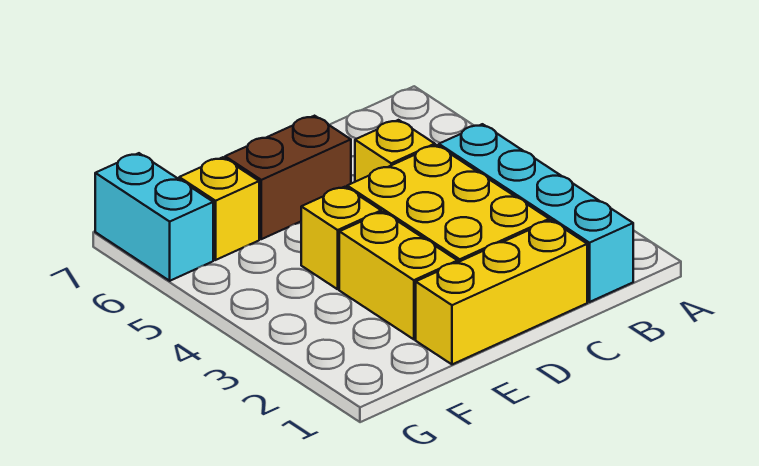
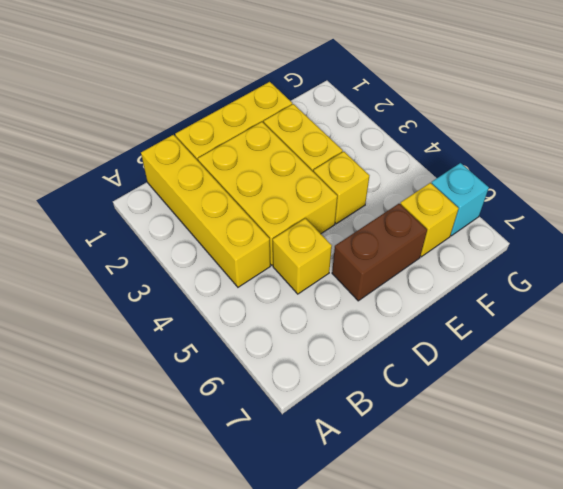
cyan brick B1:B4 level 1 -> yellow brick B1:B4 level 1
cyan brick G6:G7 level 1 -> cyan brick G6 level 1

